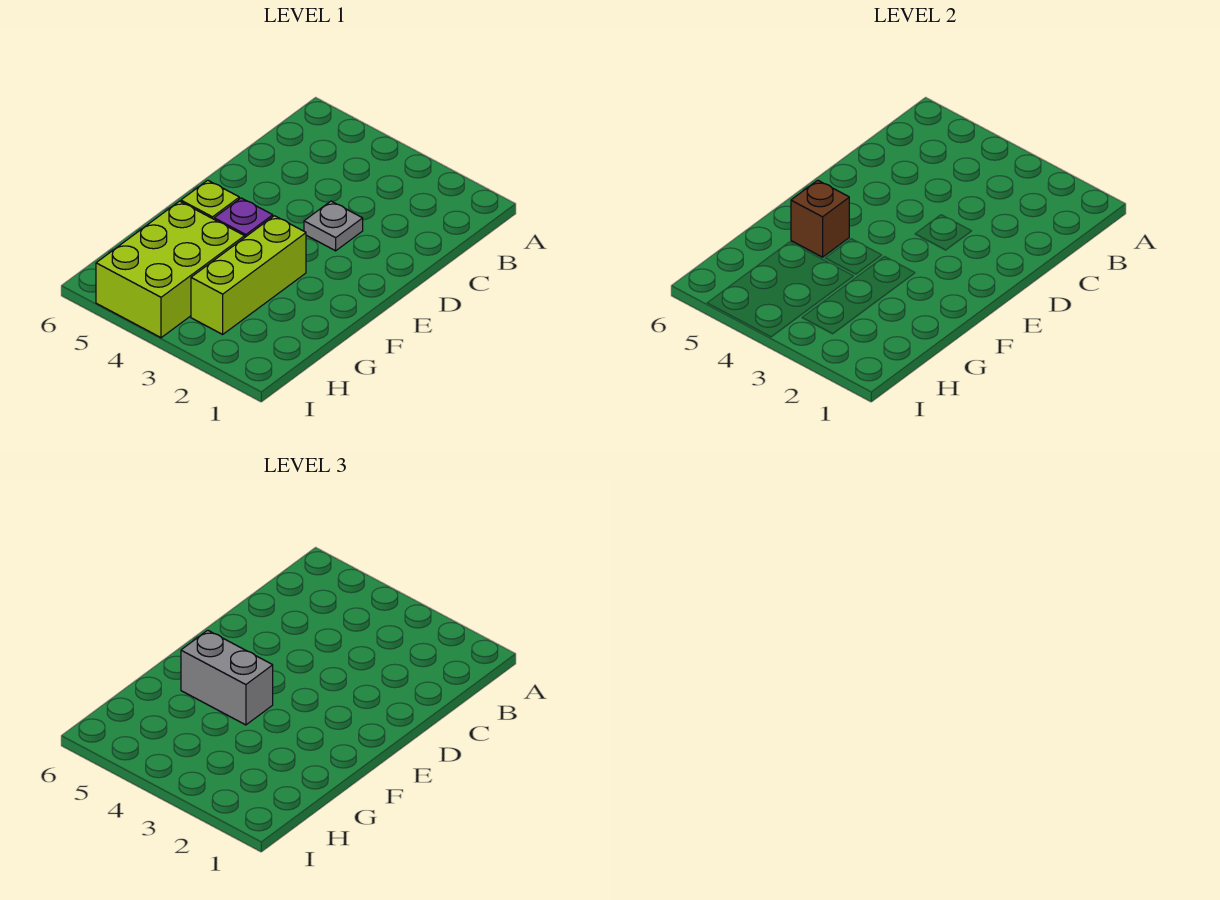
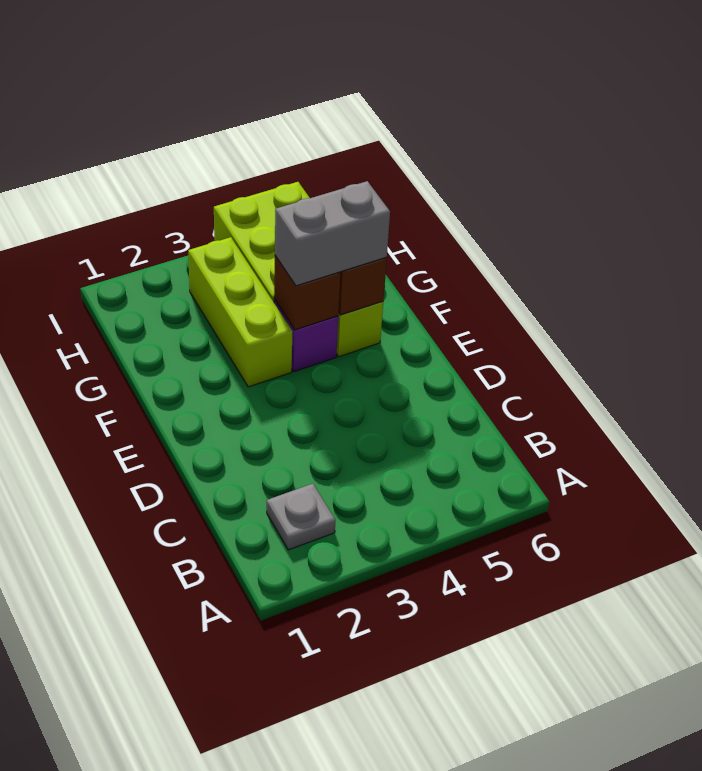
grey plate D3 level 1 -> grey plate B2 level 1
none -> brown brick F4 level 2

